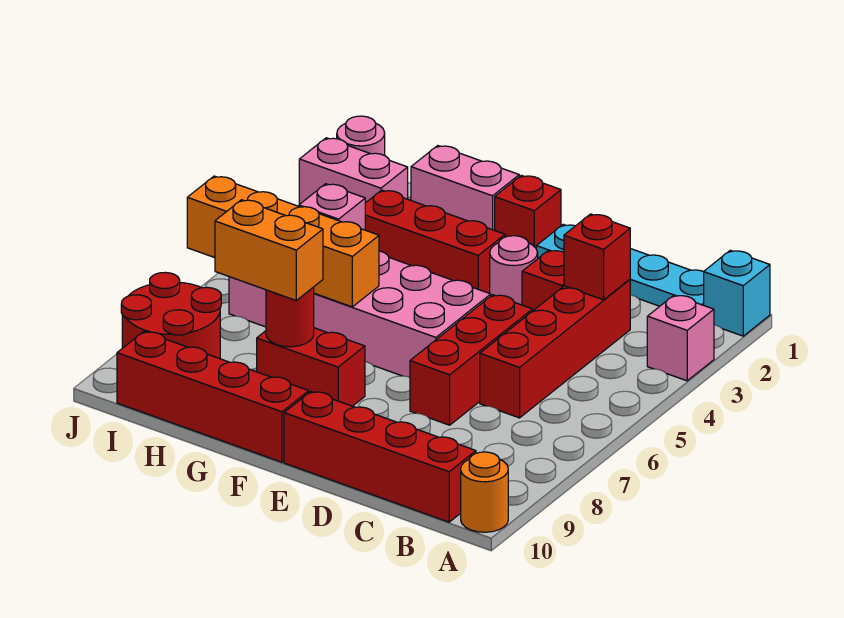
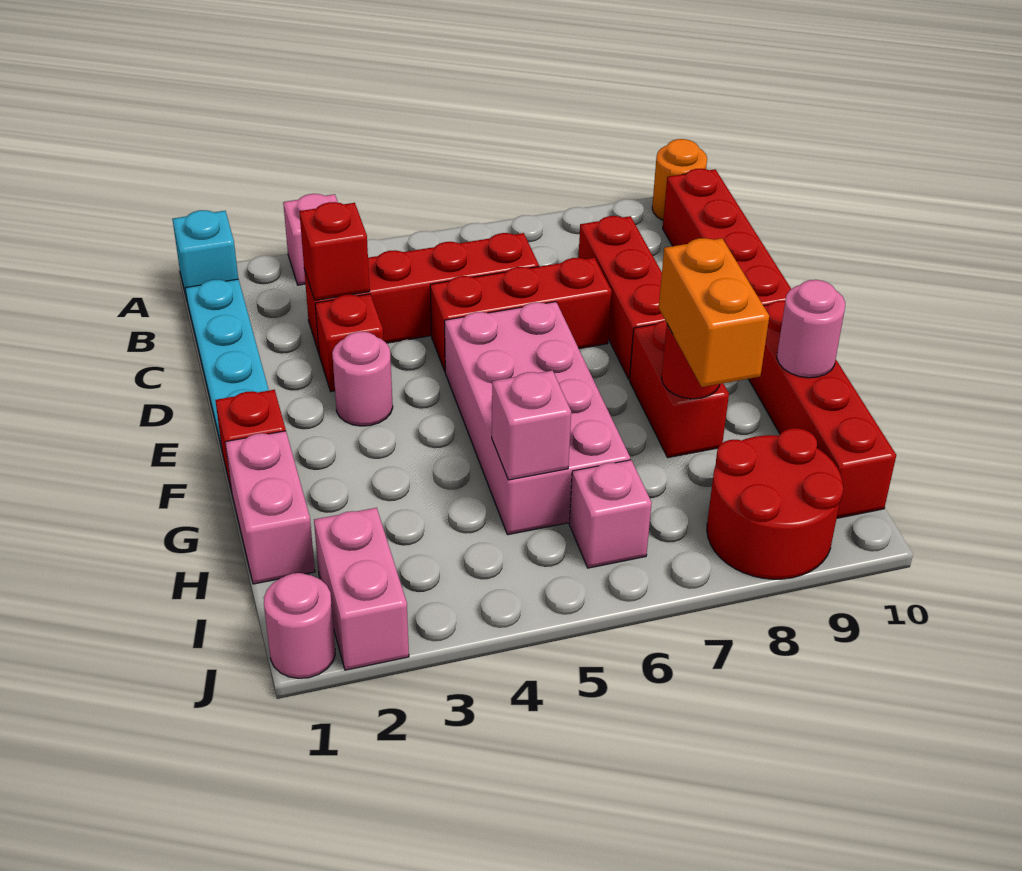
red brick F3:H3 level 1 -> red brick C8:E8 level 1
orange brick G6:J6 level 2 -> none
none -> pink round brick G10 level 2

